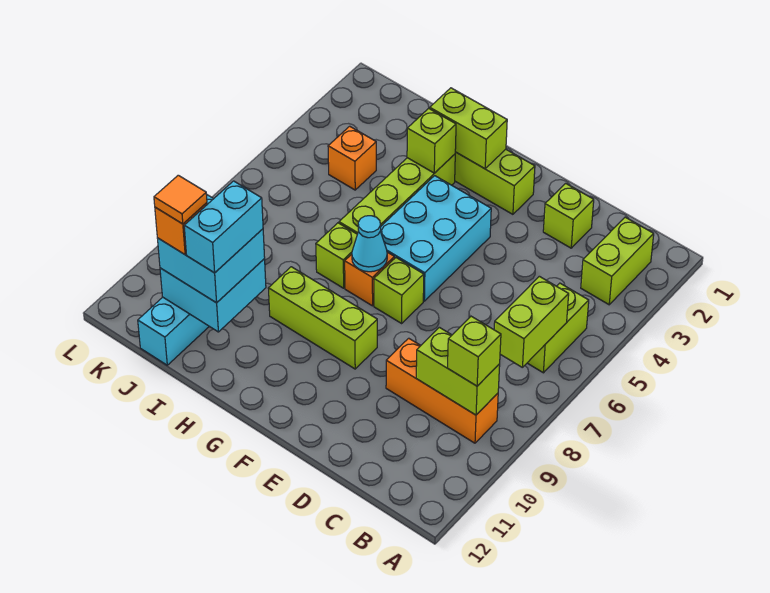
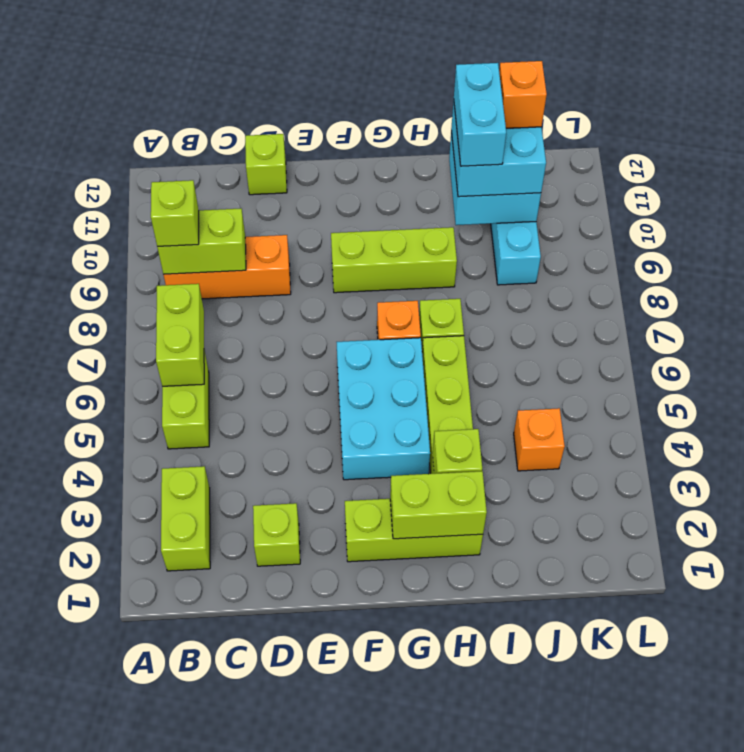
lime brick F7 level 1 -> lime brick D12 level 1
cyan cone G7 level 2 -> none
orange tile J11 level 5 -> none

